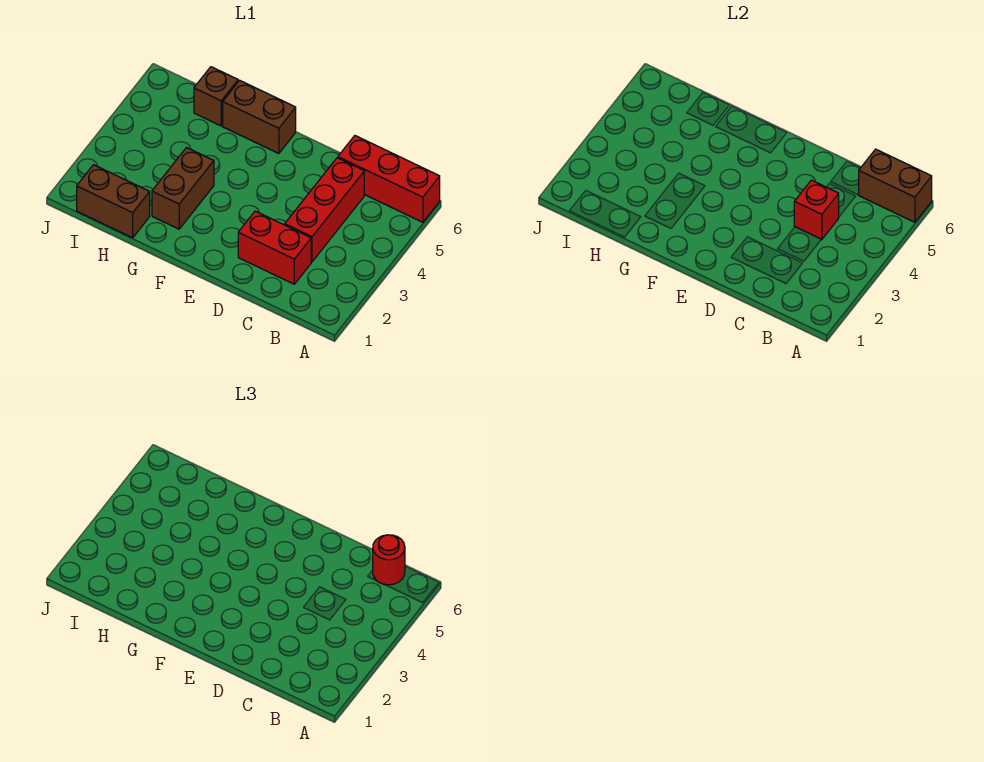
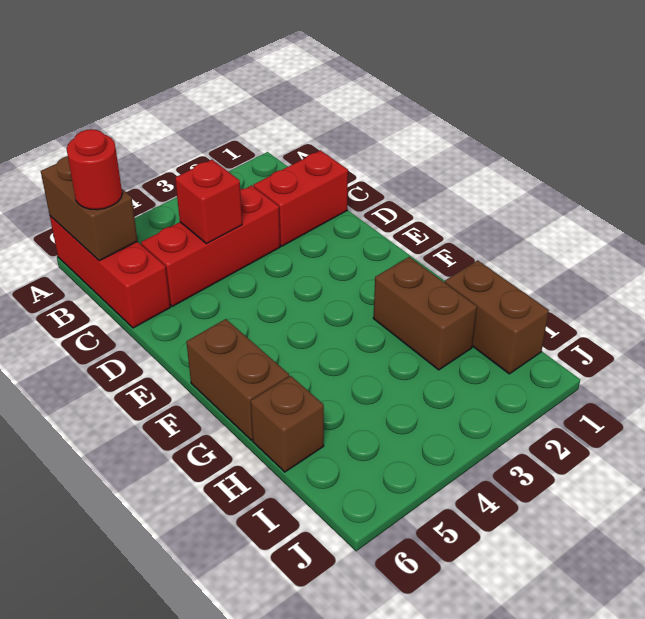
red brick C2:D2 level 1 -> red brick C1:C2 level 1
brown brick G2:G3 level 1 -> brown brick G2:H2 level 1

